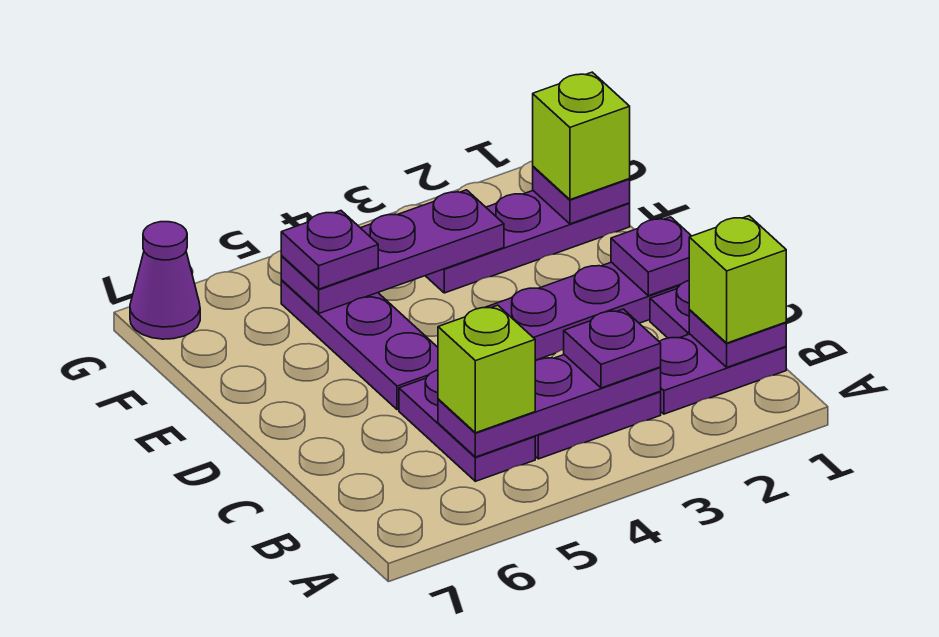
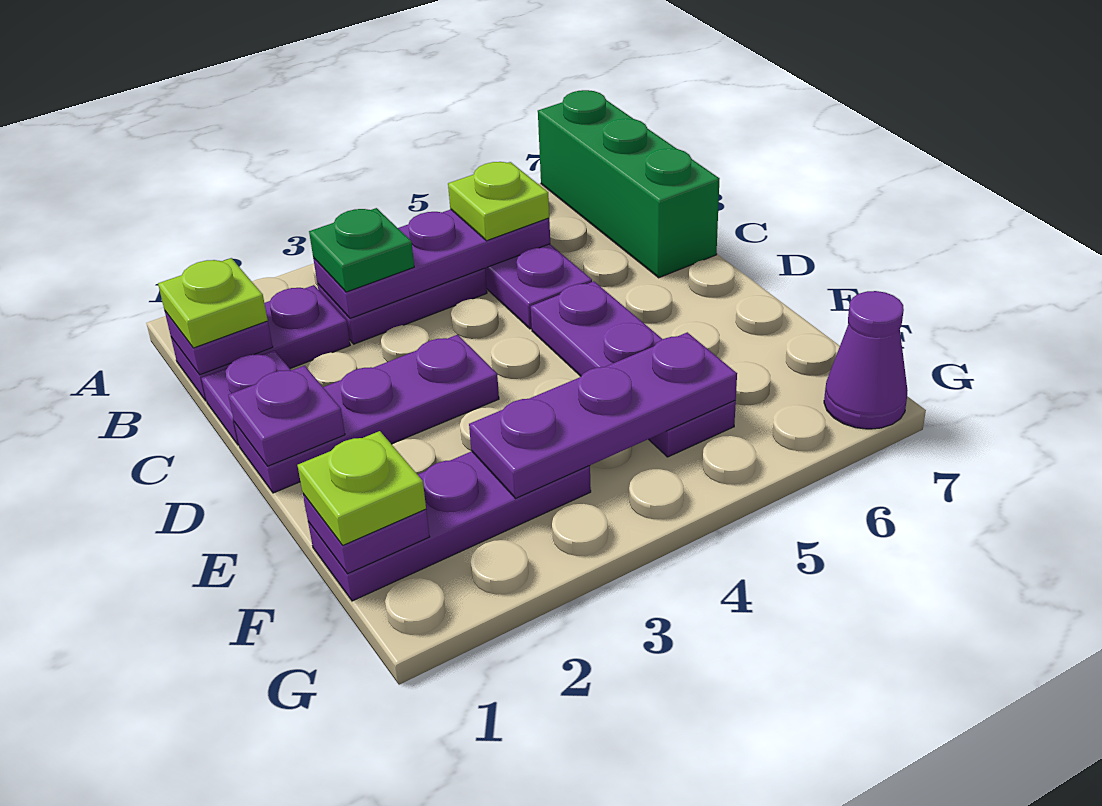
none -> green brick A7:C7 level 1
lime brick B1 level 3 -> lime plate B1 level 3
purple plate B3 level 3 -> green plate B3 level 3
lime brick B5 level 3 -> lime plate B5 level 3
lime brick F1 level 3 -> lime plate F1 level 3
purple plate F5 level 3 -> none

